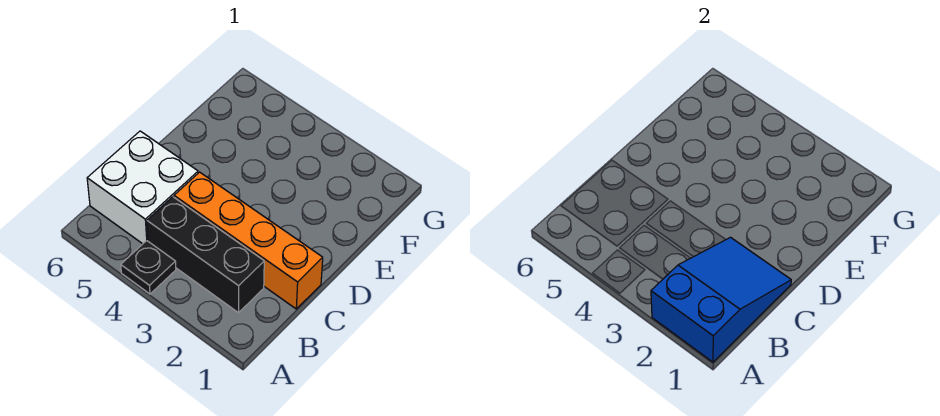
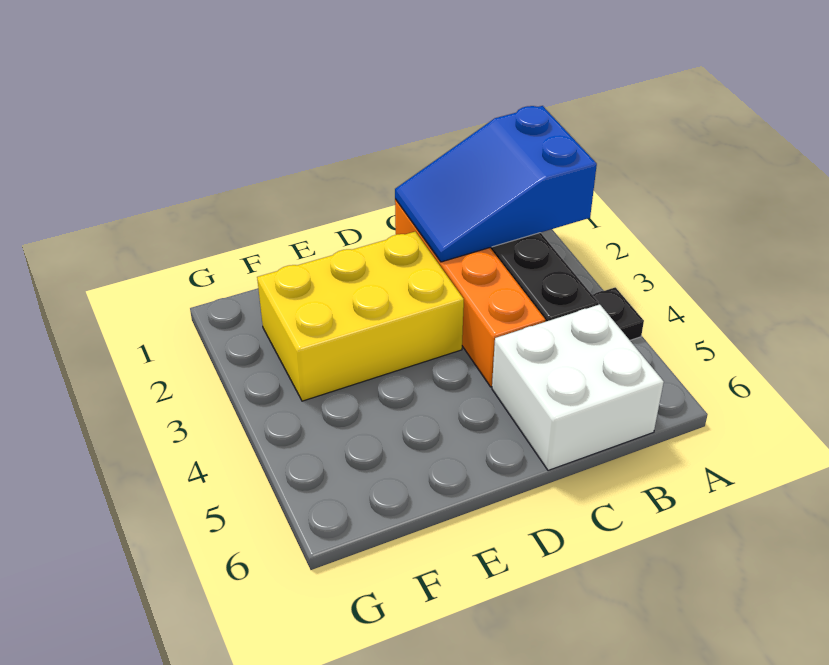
none -> yellow brick D2:F3 level 1

